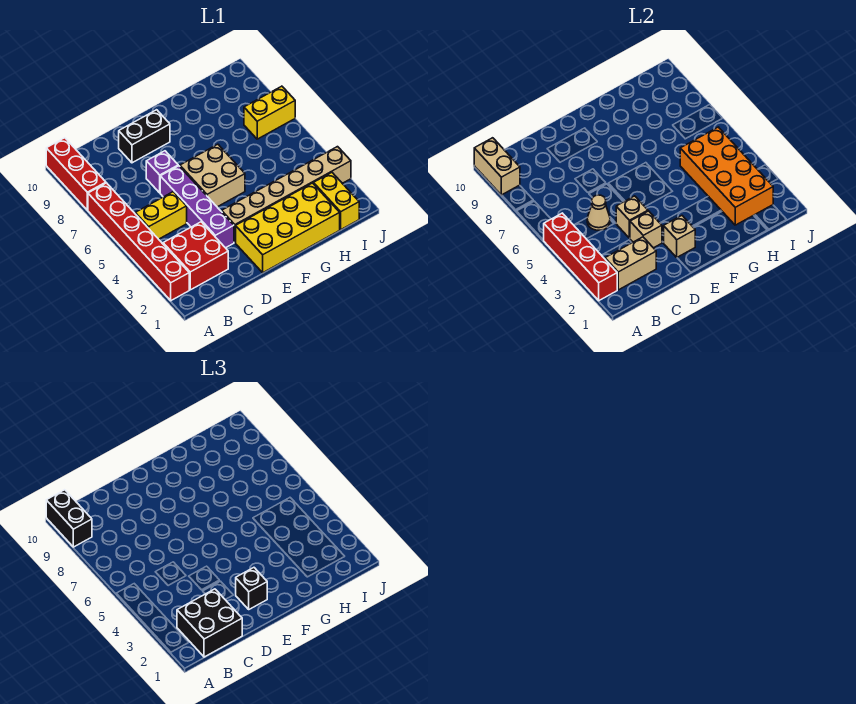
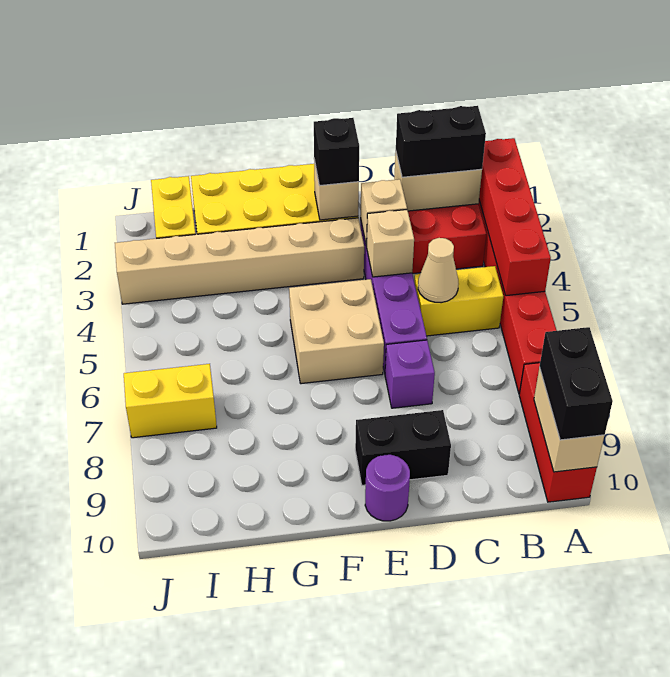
black brick B1:C2 level 3 -> black brick B2:C2 level 3
none -> purple round brick E10 level 1
orange brick H2:I5 level 2 -> none

